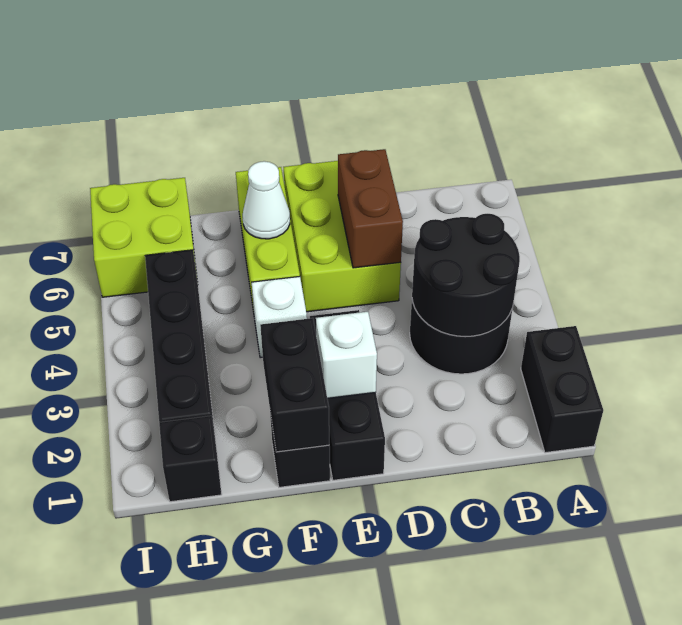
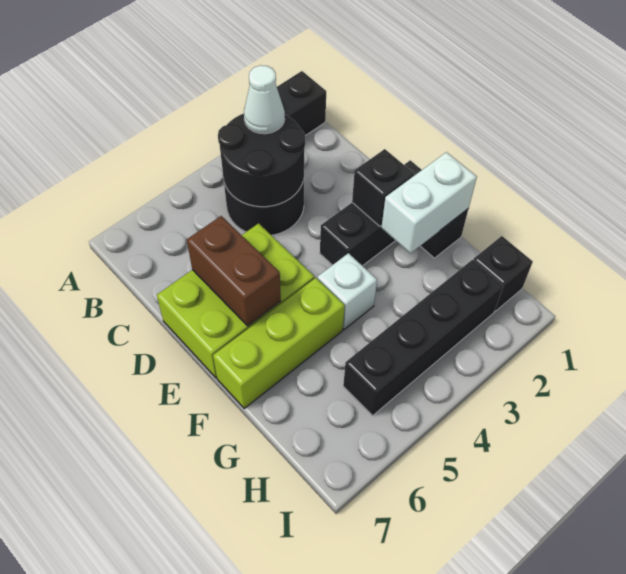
brown brick D5:D6 level 2 -> brown brick D6:E6 level 2
white brick E2 level 2 -> black brick E2 level 2
black brick F1:F2 level 2 -> white brick F1:F2 level 2
white cone F6 level 2 -> white cone B3 level 3
lime brick H6:I7 level 1 -> none

